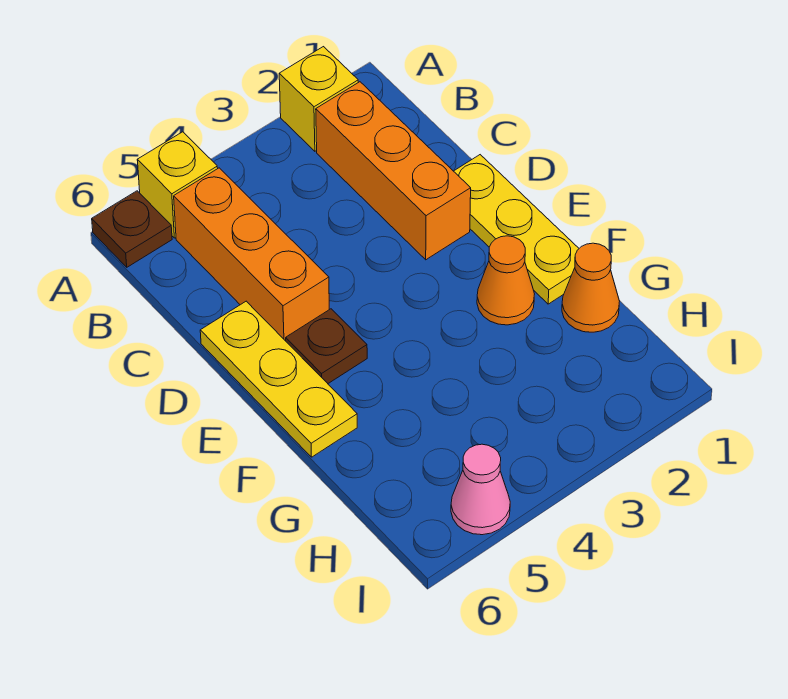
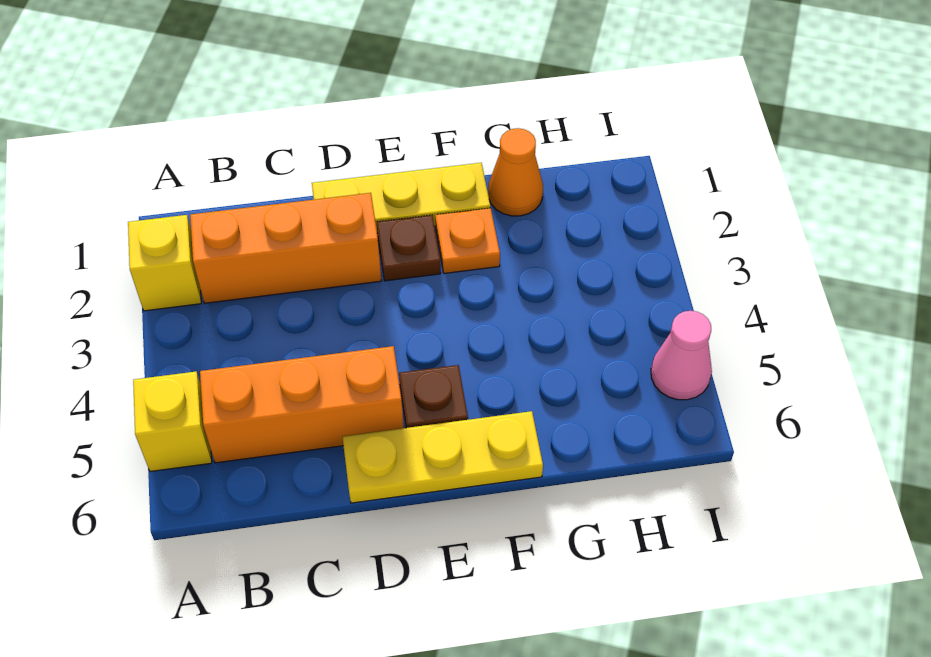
brown plate A6 level 1 -> brown plate E2 level 1
orange cone F2 level 1 -> orange plate F2 level 1

